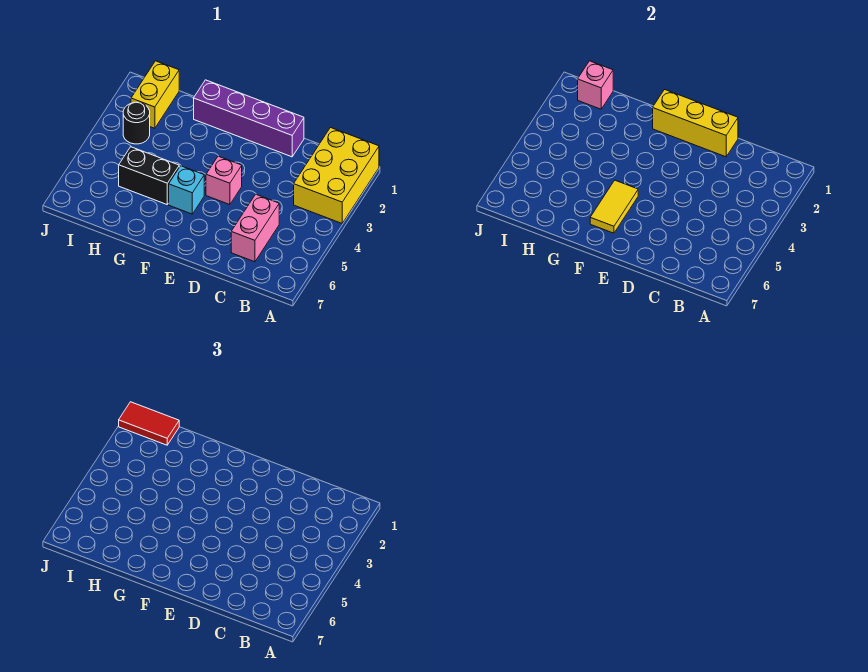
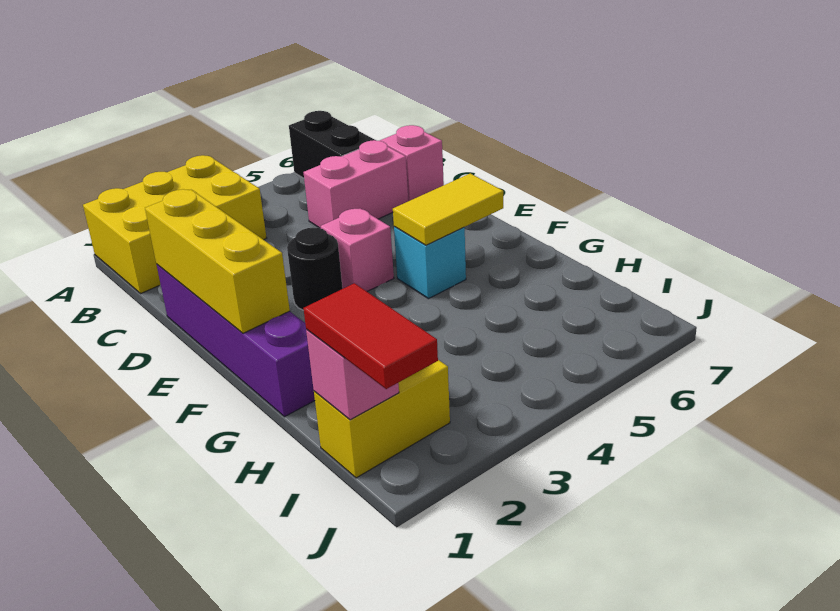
none -> pink brick C7 level 1
black brick G5:H5 level 1 -> black brick A6:B6 level 1
black round brick I3 level 1 -> black round brick E3 level 1

